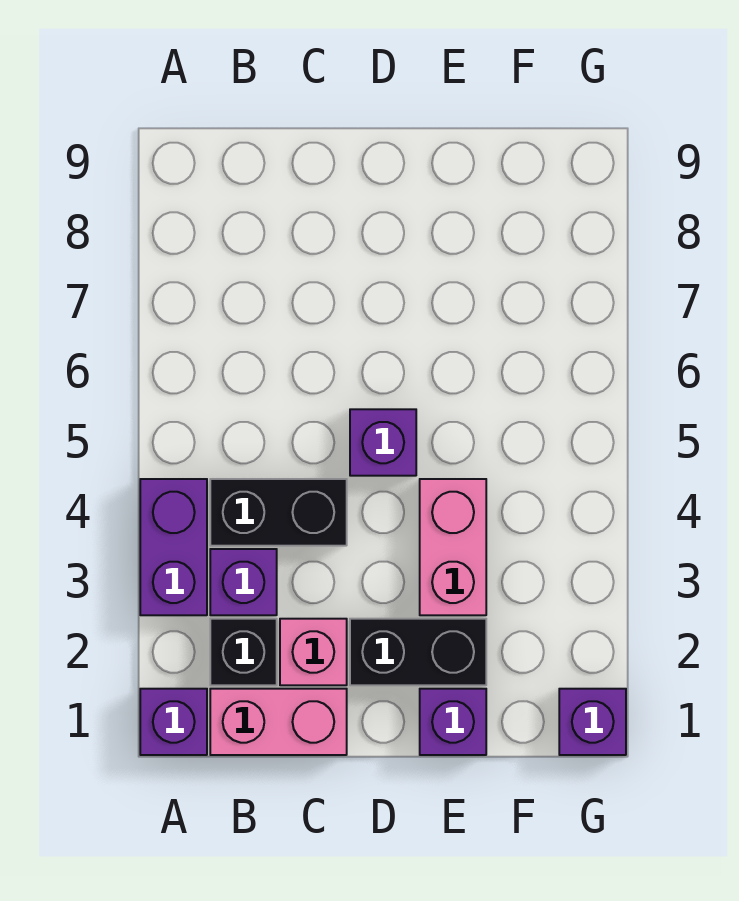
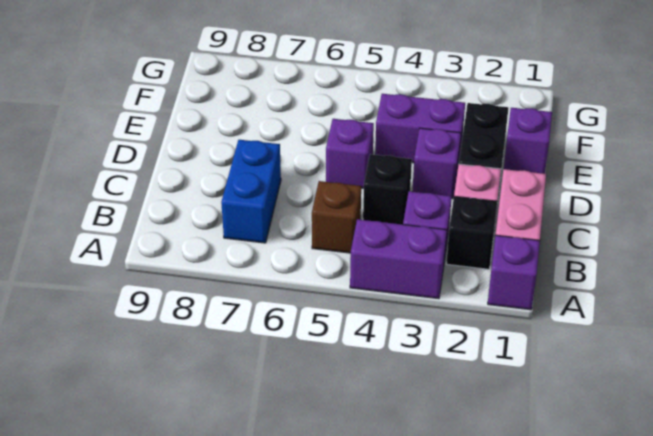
black brick B4:C4 level 1 -> black brick C4 level 1
none -> brown brick B5 level 1
none -> blue brick B7:C7 level 1
pink brick E3:E4 level 1 -> purple brick E3:E4 level 1
purple brick G1 level 1 -> purple brick D3 level 1

